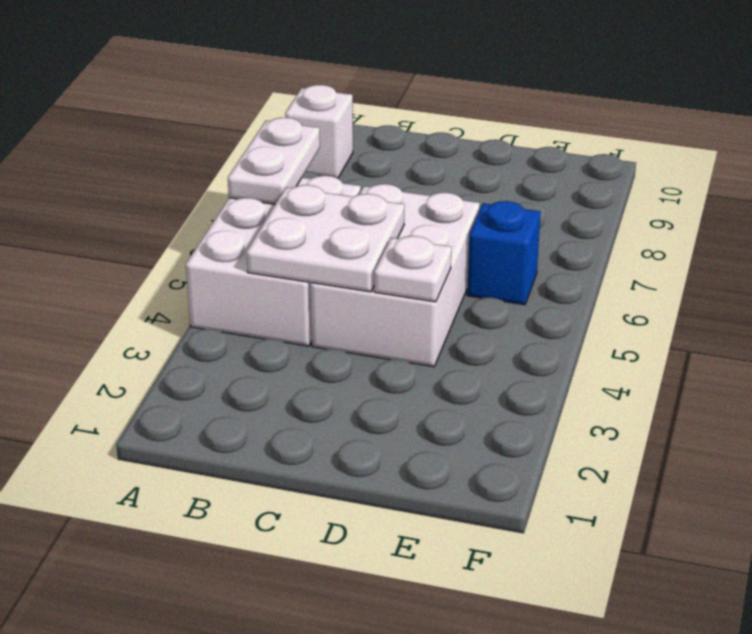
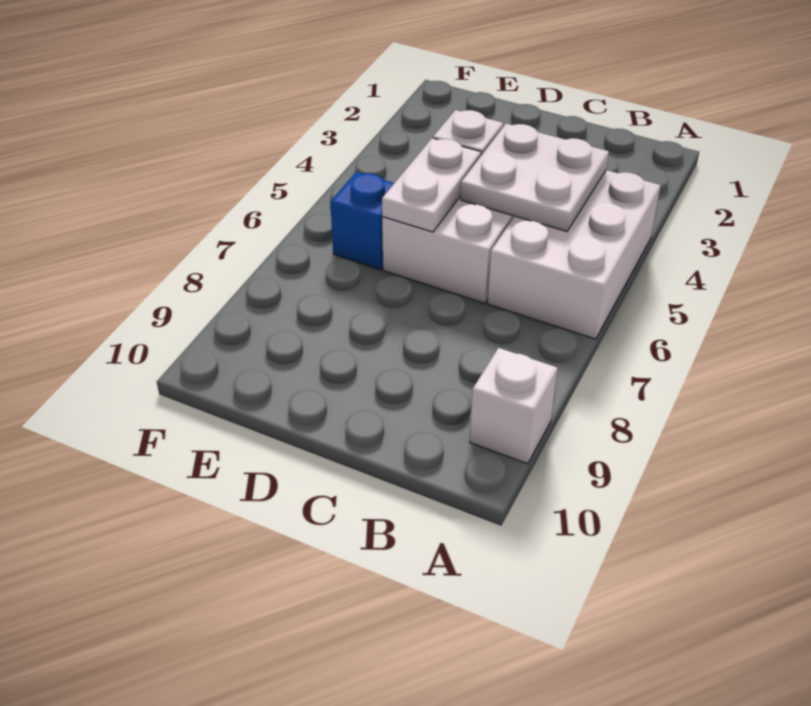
white plate A6:A7 level 2 -> white plate D5:D6 level 2

